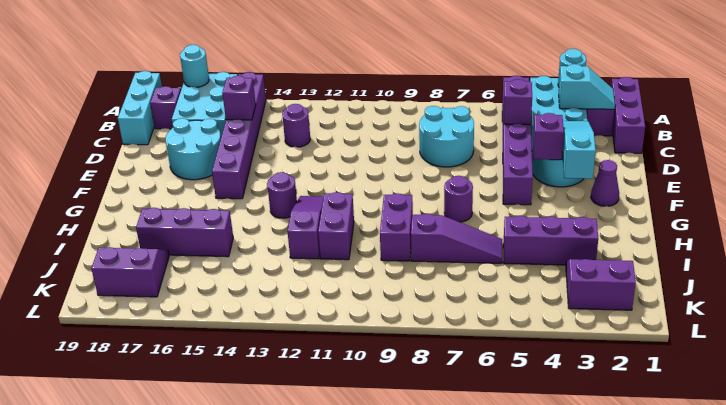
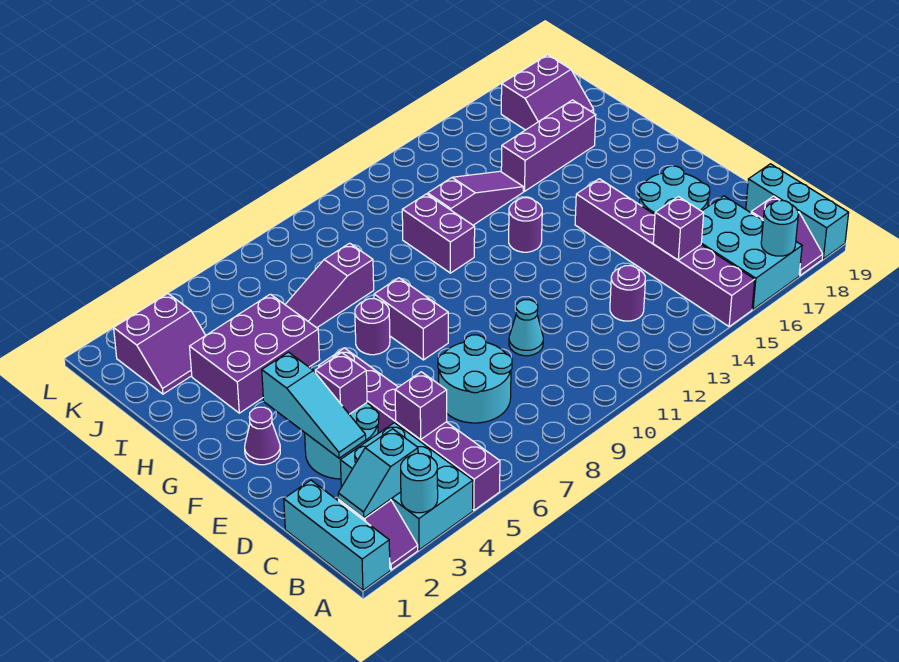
purple brick A1:C1 level 1 -> cyan brick A1:C1 level 1
none -> cyan cone D10 level 1
purple slope G12:I12 level 1 top I -> purple slope I12:I14 level 1 top 12
purple brick H9:I9 level 1 -> purple brick F8:G8 level 1
purple brick I3:I5 level 1 -> purple brick H3:I5 level 1

